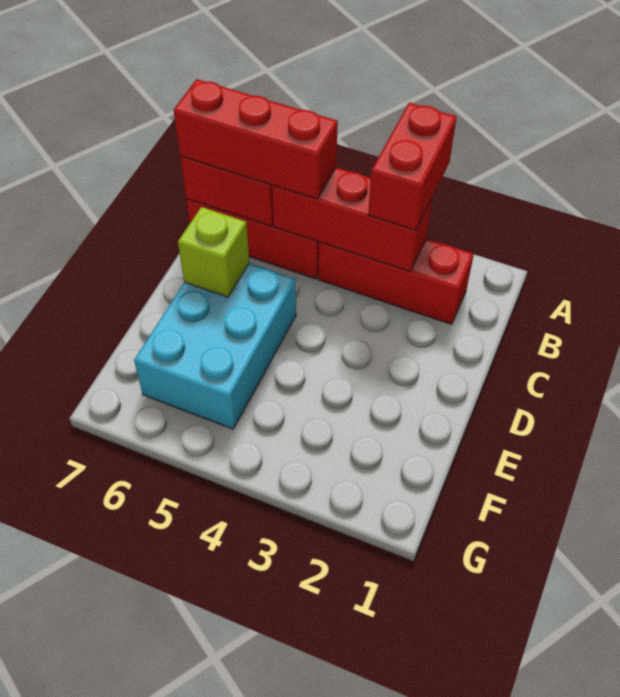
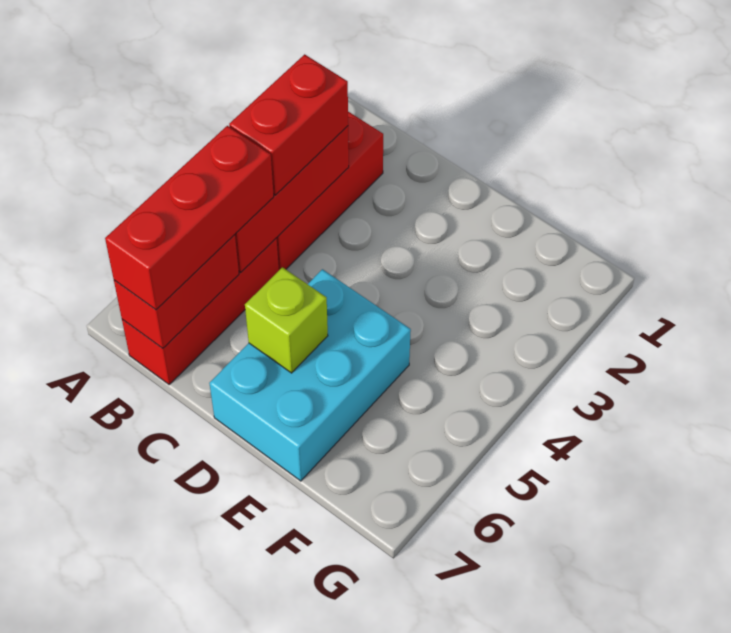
red brick A3:B3 level 3 -> red brick B3:B4 level 3
cyan brick D5:F6 level 1 -> cyan brick D5:E7 level 1

